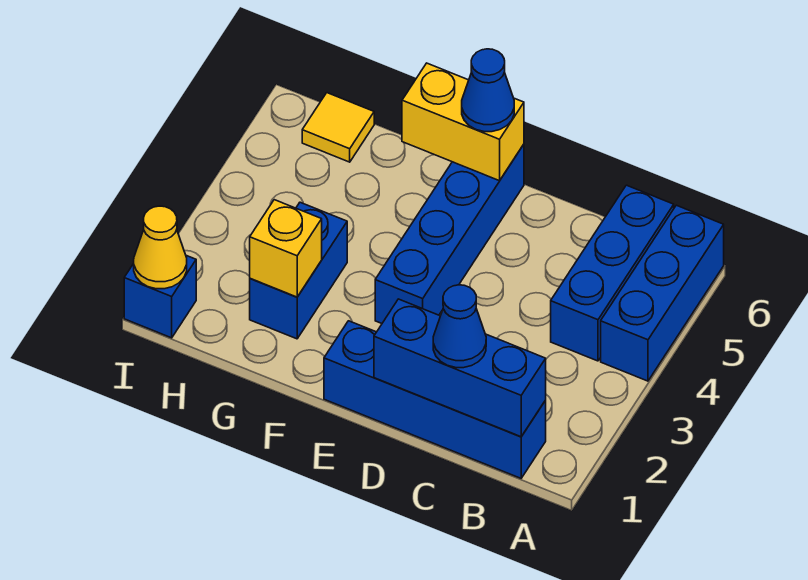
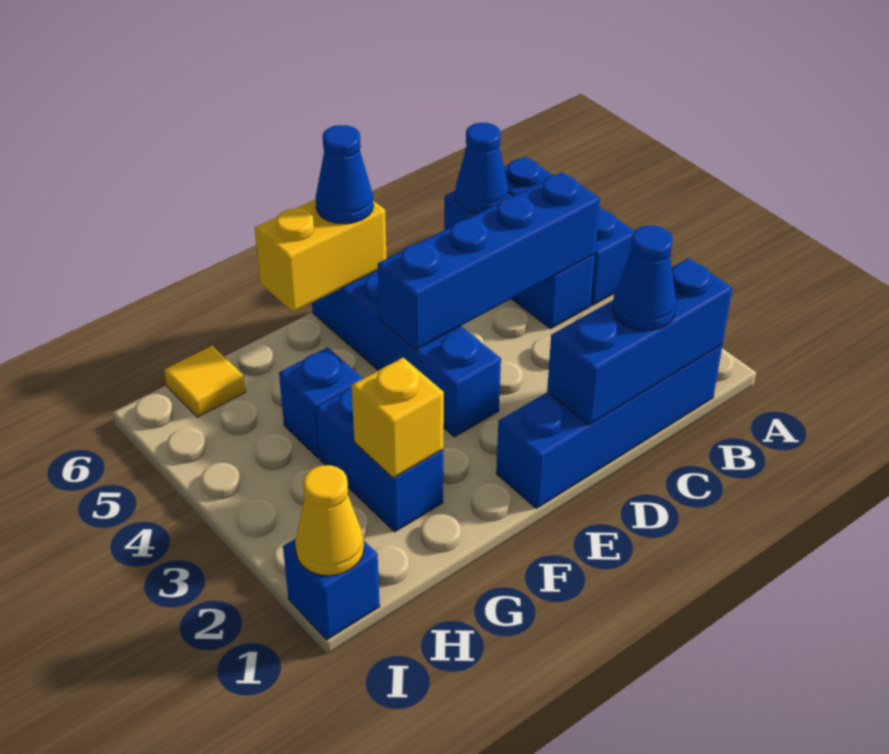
none -> blue brick B4:E4 level 2
none -> blue cone B6 level 2
none -> blue brick G4 level 1

